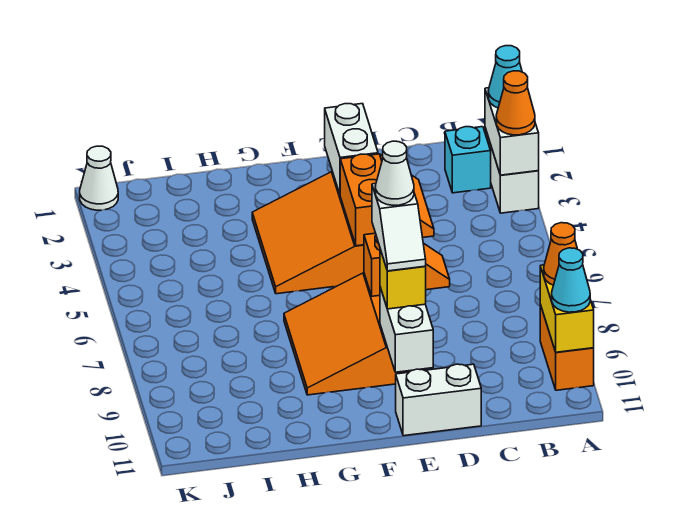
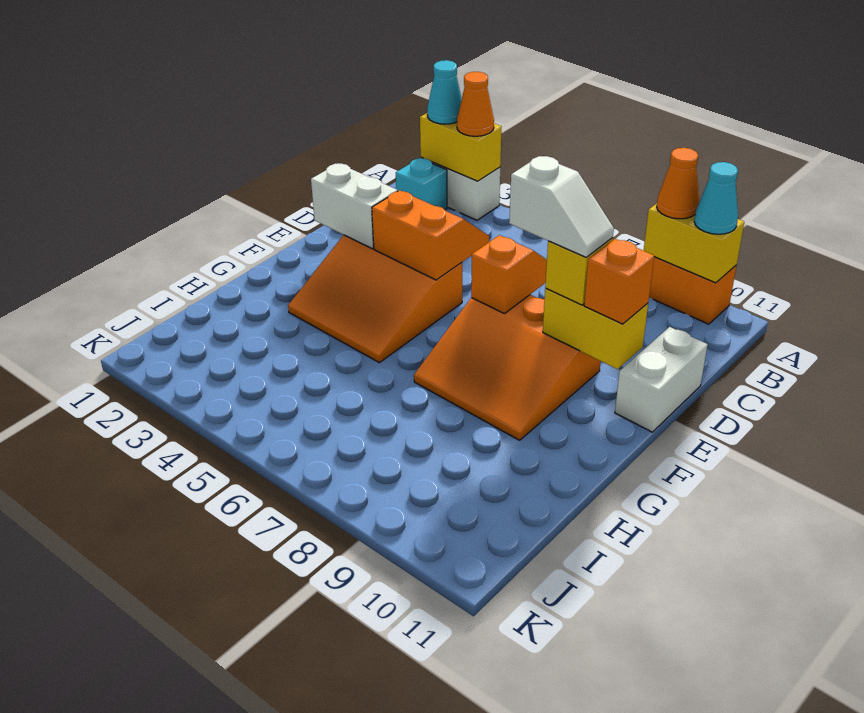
white brick A2:A3 level 2 -> yellow brick A2:A3 level 2
white cone E8 level 5 -> none
white brick E9:E10 level 2 -> yellow brick E9:E10 level 2
none -> orange brick E10 level 3
white cone K1 level 1 -> none

